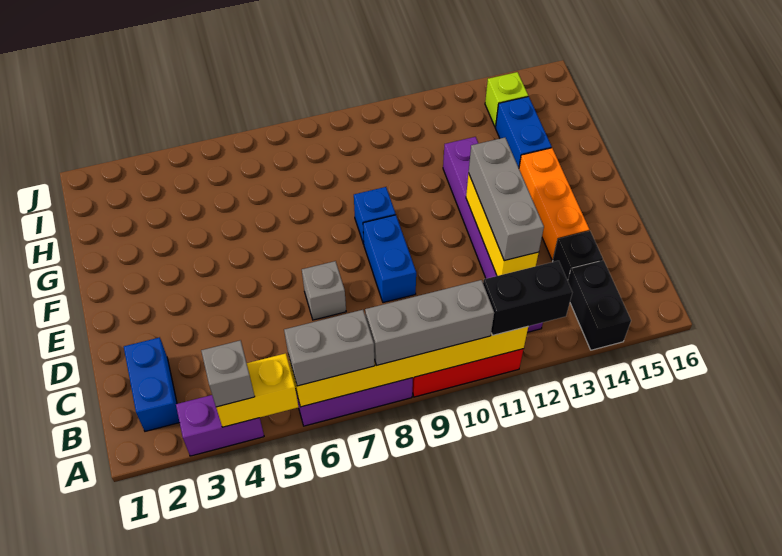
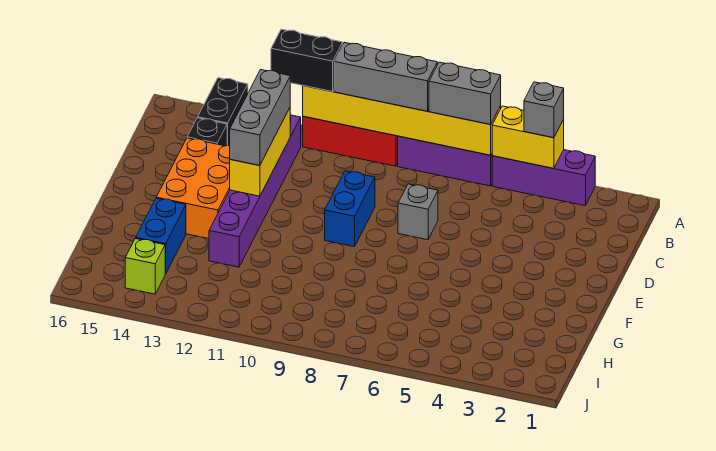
purple brick A3:A4 level 1 -> purple brick A3:A5 level 1
blue brick B2:C2 level 1 -> none
orange brick D14:F14 level 1 -> orange brick D13:F14 level 1
blue brick F9 level 1 -> none

